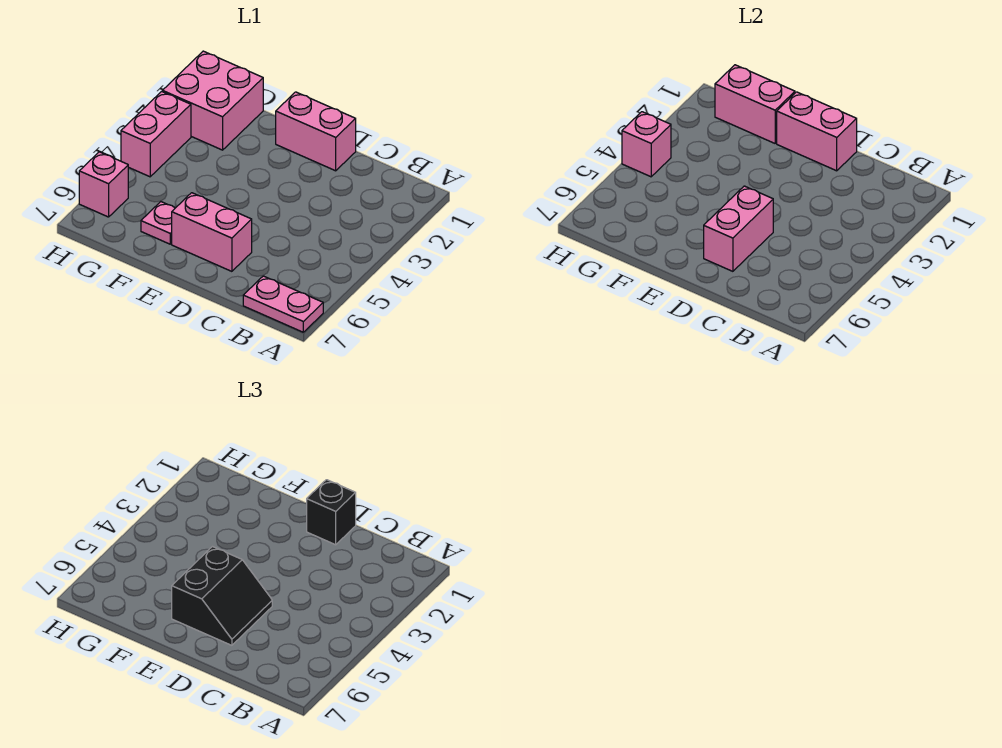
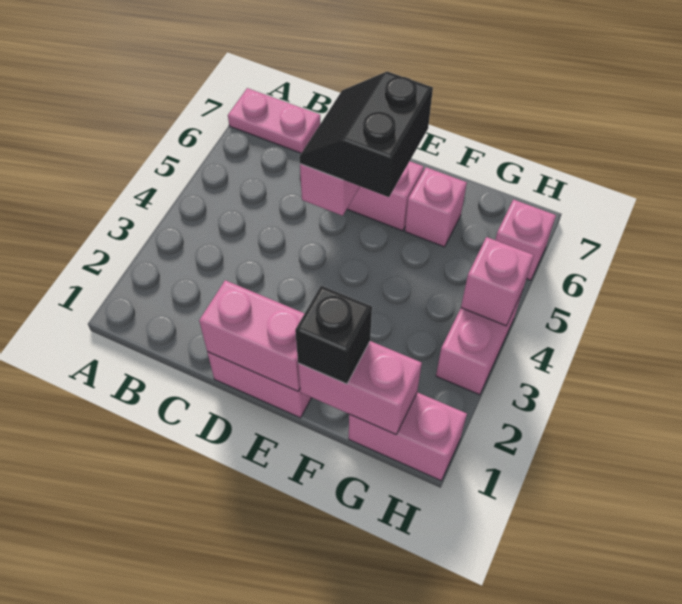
black brick D1 level 3 -> black brick F1 level 3
pink plate F6 level 1 -> pink brick F6 level 1
pink brick G1:H2 level 1 -> pink brick G1:H1 level 1

